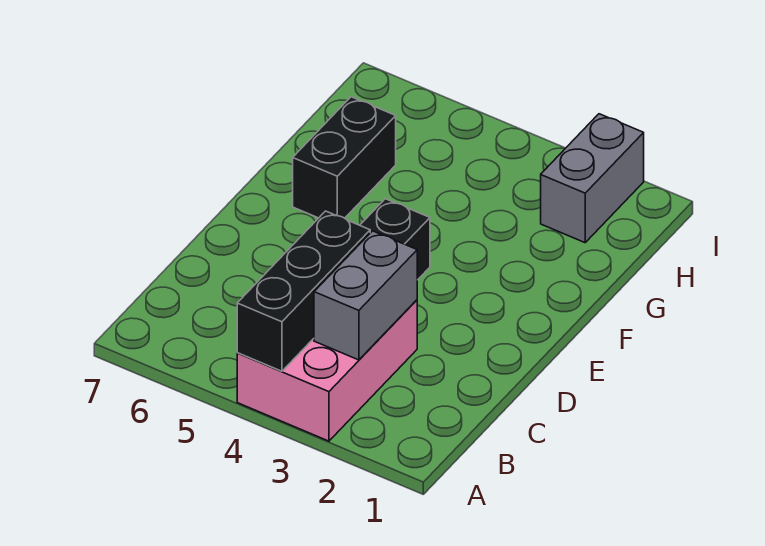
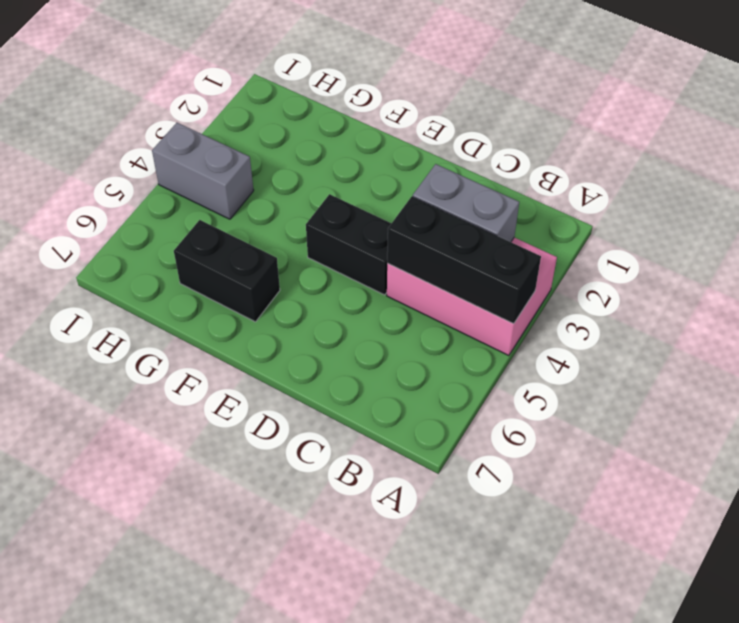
grey brick H2:I2 level 1 -> grey brick H4:I4 level 1

